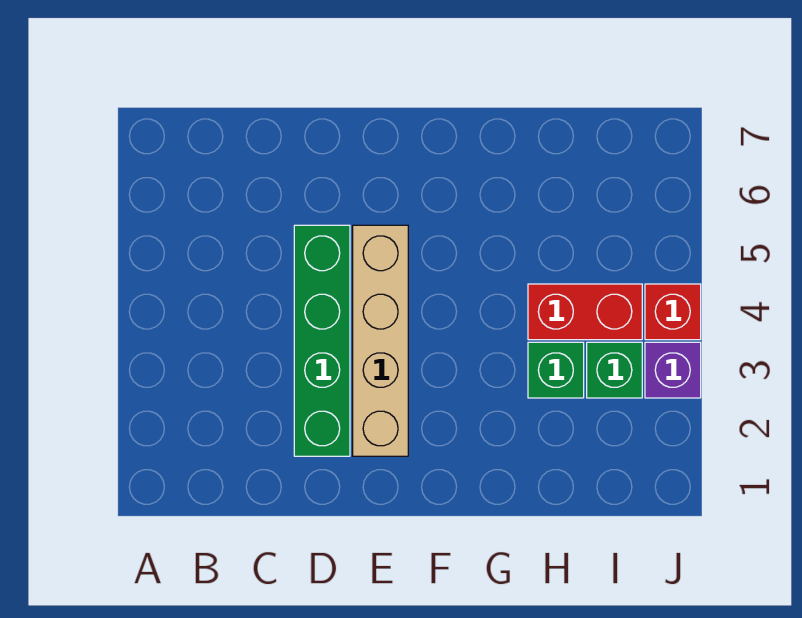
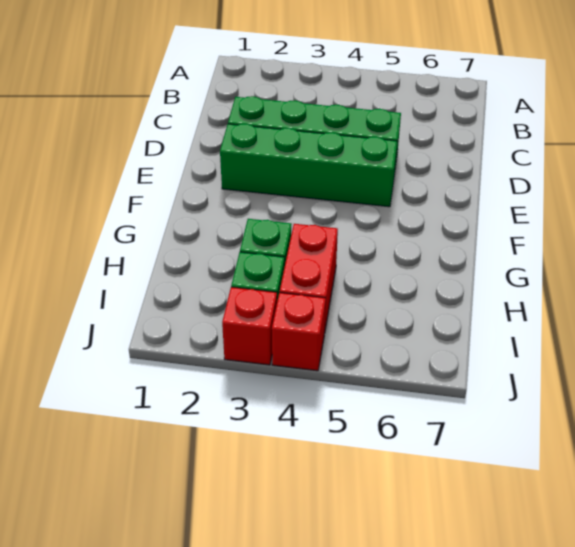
tan brick E2:E5 level 1 -> green brick E2:E5 level 1
purple brick J3 level 1 -> red brick J3 level 1

